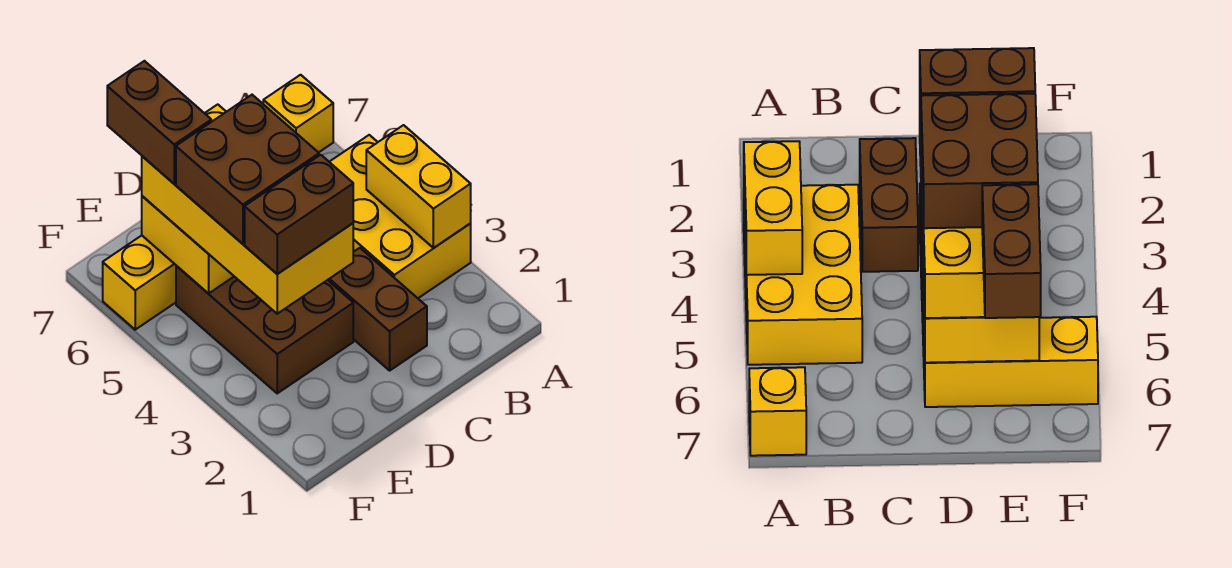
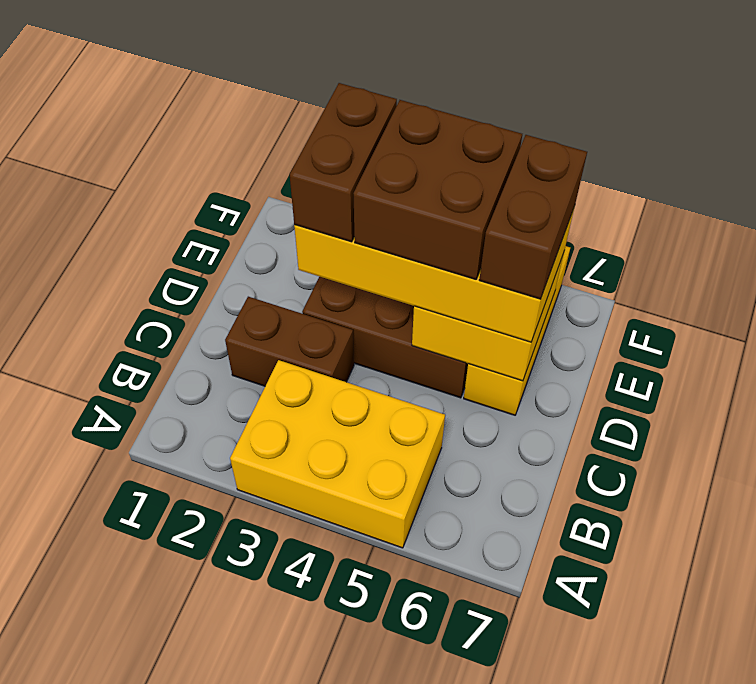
yellow brick A3:A4 level 2 -> none
yellow brick A7 level 1 -> none
brown brick E6:E7 level 4 -> brown brick D6:E6 level 4

